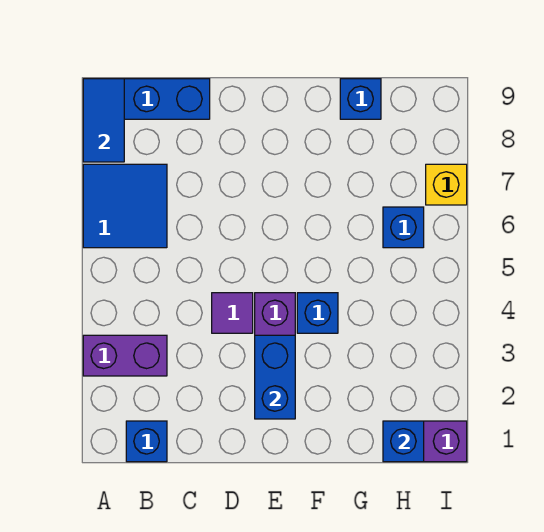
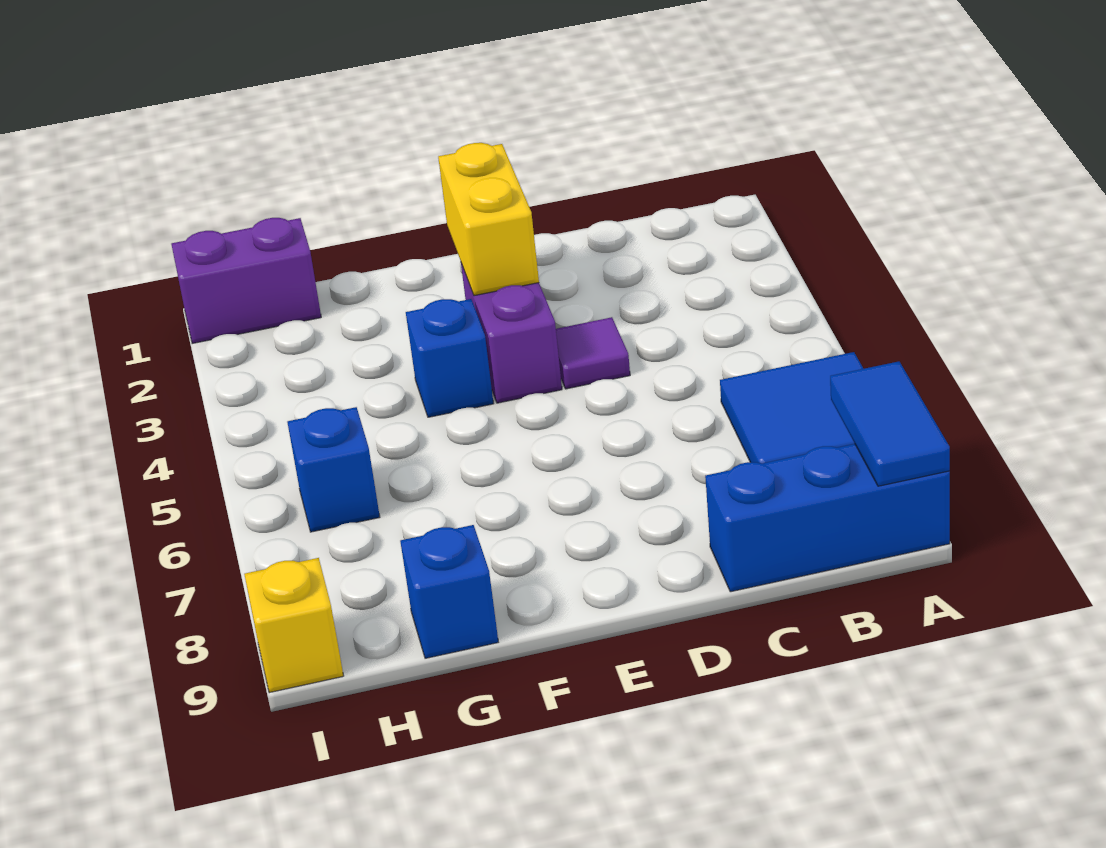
purple brick A3:B3 level 1 -> none
blue brick B1 level 1 -> none
blue brick E2:E3 level 2 -> yellow brick E2:E3 level 2
blue brick H1 level 2 -> none
yellow brick I7 level 1 -> yellow brick I9 level 1

